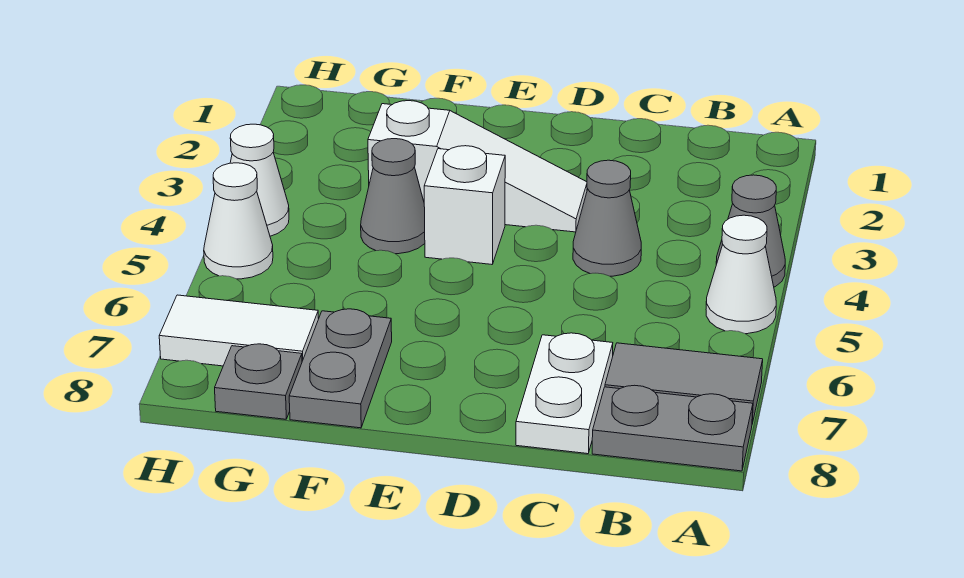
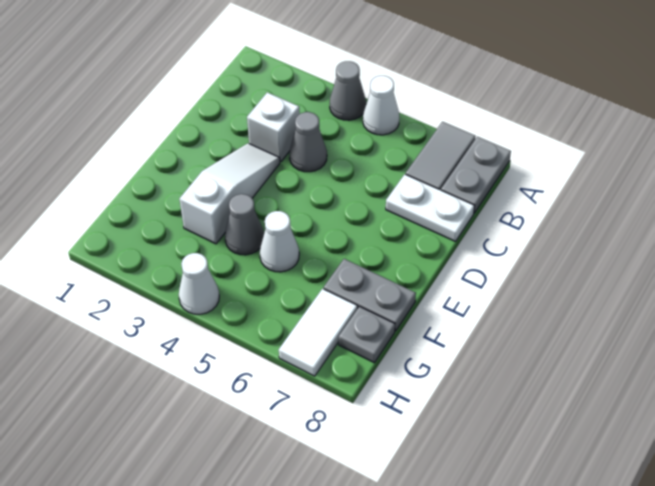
white brick E4 level 1 -> white brick C3 level 1
white cone H5 level 1 -> white cone F5 level 1

